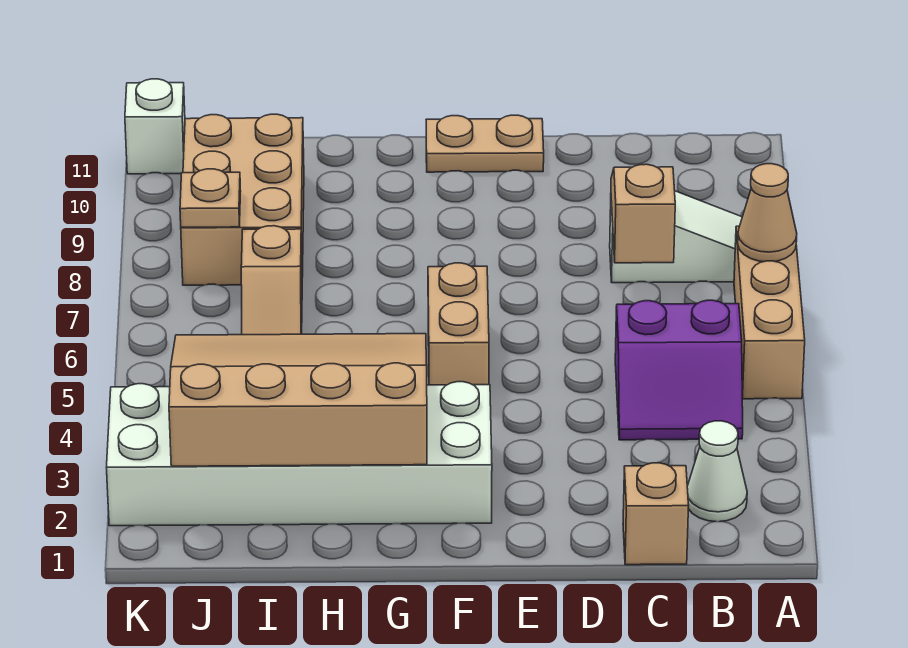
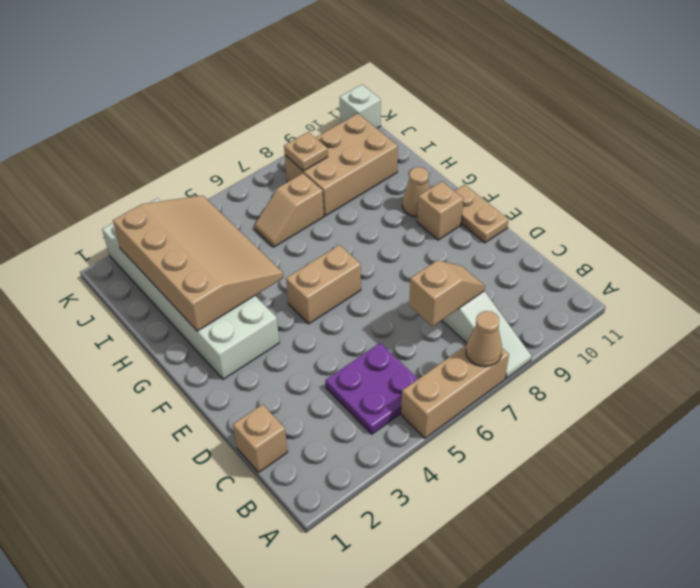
white cone B2 level 1 -> none
purple slope B4:C5 level 1 top 5 -> purple plate B4:C5 level 1
none -> tan brick F10 level 1
none -> tan cone G10 level 1

